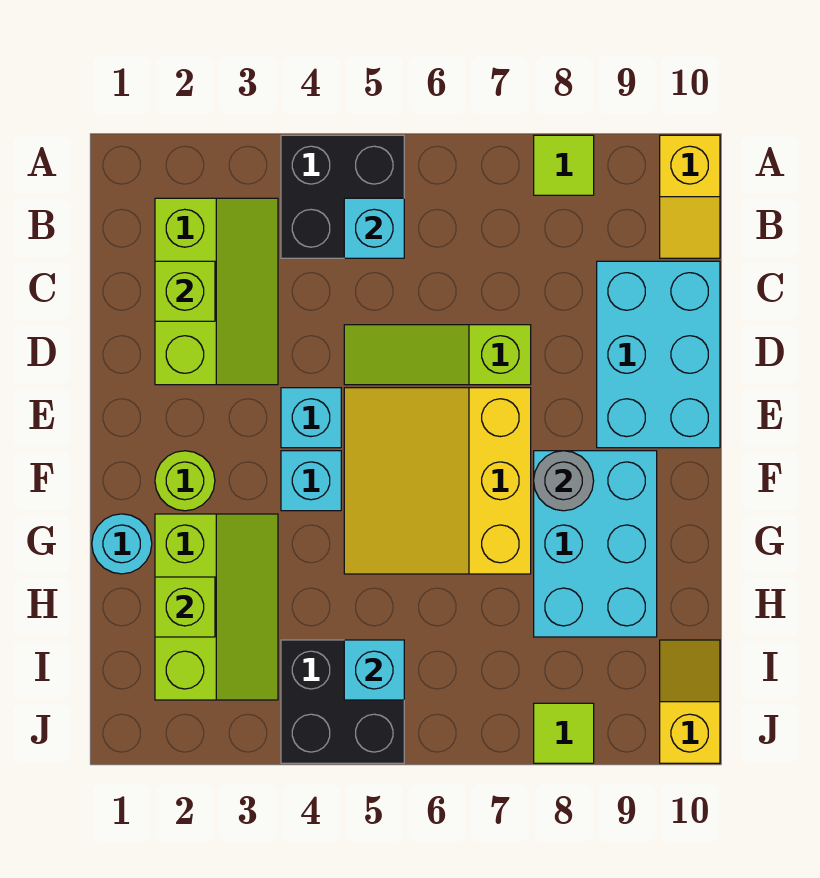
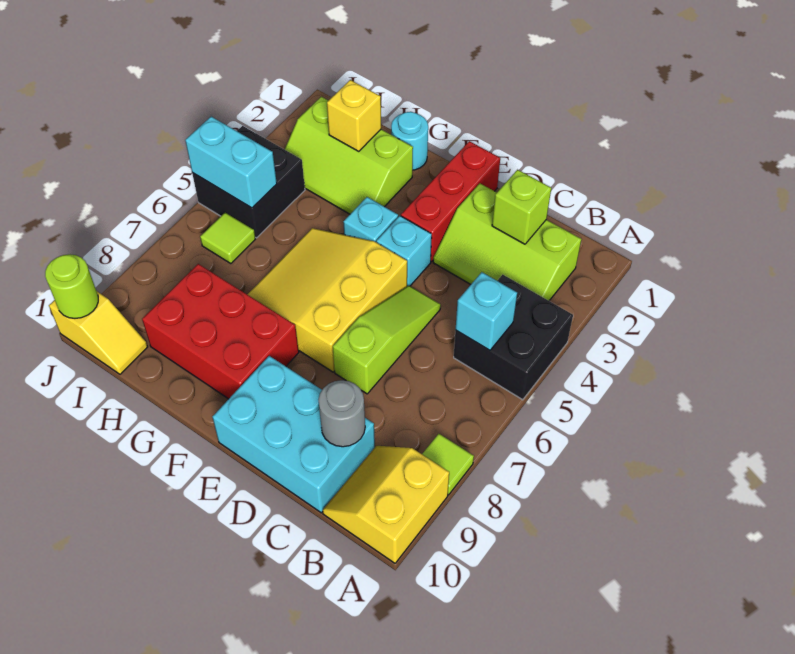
yellow slope A10:B10 level 1 top A -> yellow slope A9:B10 level 1 top A
none -> red brick E1:E3 level 1
yellow slope E5:G7 level 1 top 7 -> yellow slope E5:G7 level 1 top E
lime round brick F2 level 1 -> lime round brick J10 level 2
cyan brick F8:H9 level 1 -> red brick F8:H9 level 1
grey round brick F8 level 2 -> grey round brick C9 level 2
lime brick H2 level 2 -> yellow brick H2 level 2
cyan brick I5 level 2 -> cyan brick I5:J5 level 2
lime tile J8 level 1 -> lime tile I6 level 1

